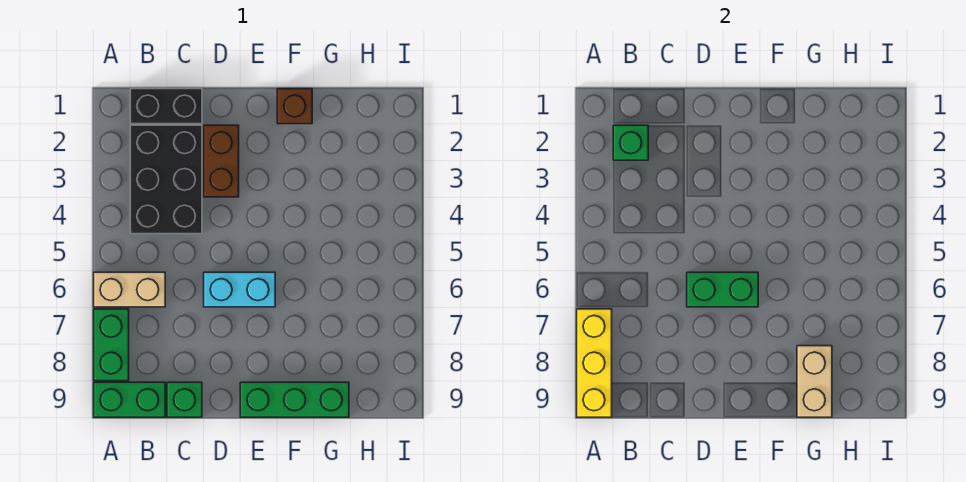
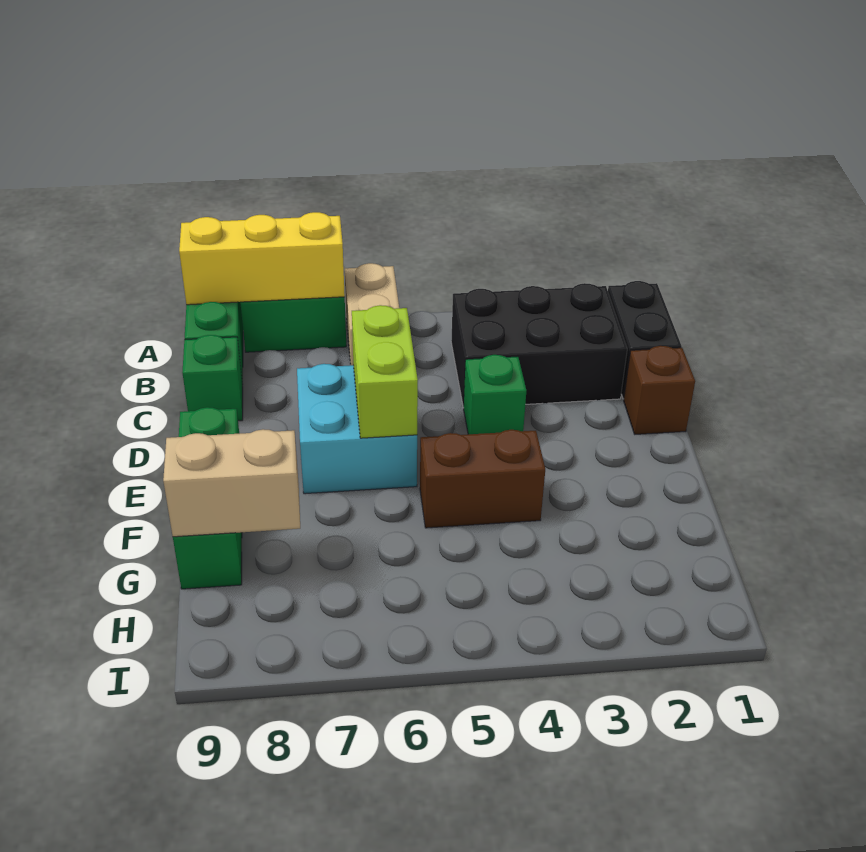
green brick B2 level 2 -> green brick D4 level 1
brown brick D2:D3 level 1 -> brown brick F4:F5 level 1
cyan brick D6:E6 level 1 -> cyan brick D6:E7 level 1
green brick D6:E6 level 2 -> lime brick D6:E6 level 2
brown brick F1 level 1 -> brown brick D1 level 1

